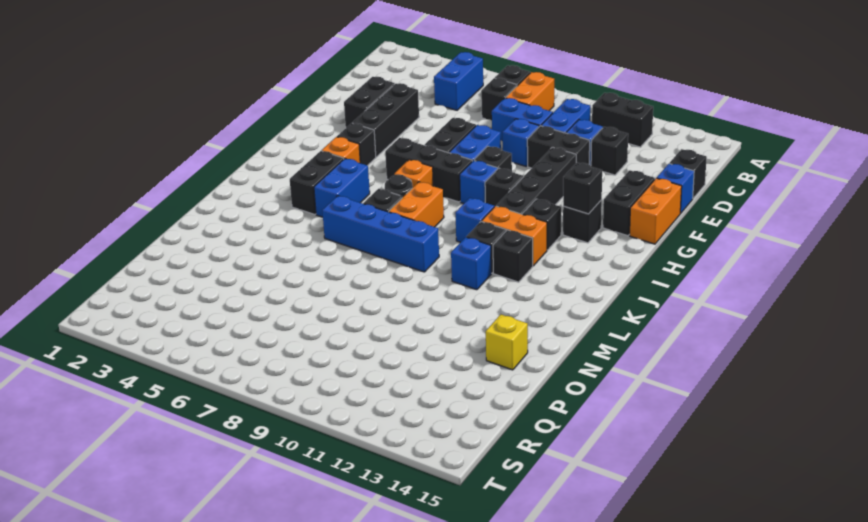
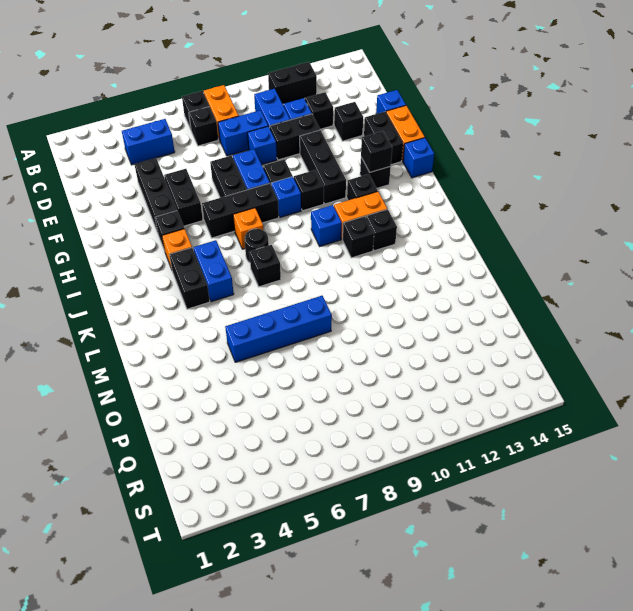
blue brick B5:C5 level 1 -> blue brick C4:C5 level 1
black brick D15 level 1 -> black brick E13 level 1
black brick E3:F3 level 1 -> black brick F5:G5 level 1
black brick F11:I11 level 1 -> black brick F11:H11 level 1
orange brick J8:K8 level 1 -> none
blue brick L6:L9 level 1 -> blue brick N5:N8 level 1
blue brick L11 level 1 -> blue brick H15 level 1
yellow brick O14 level 1 -> none

